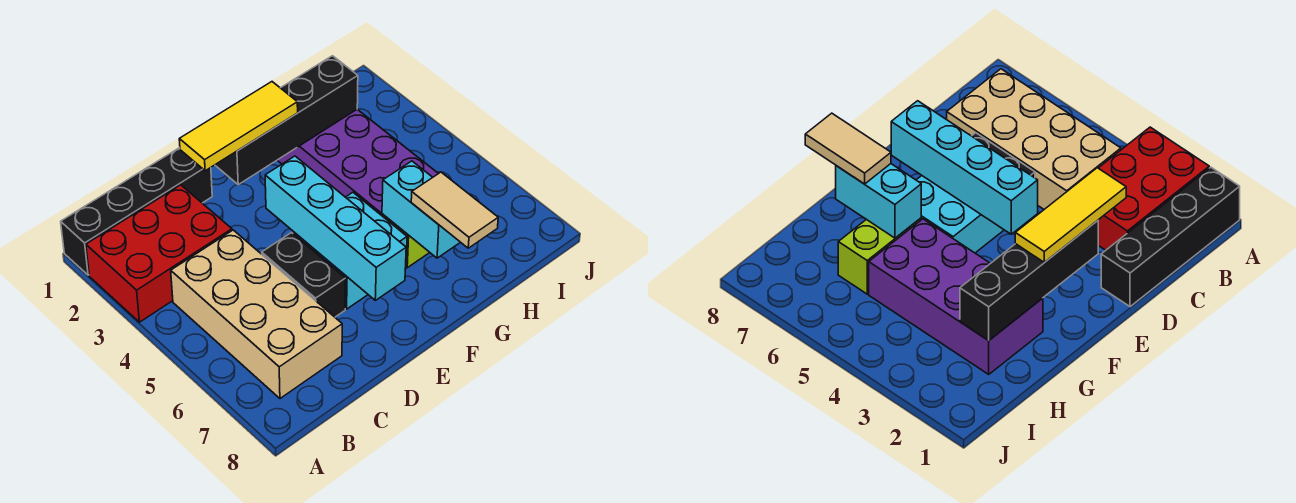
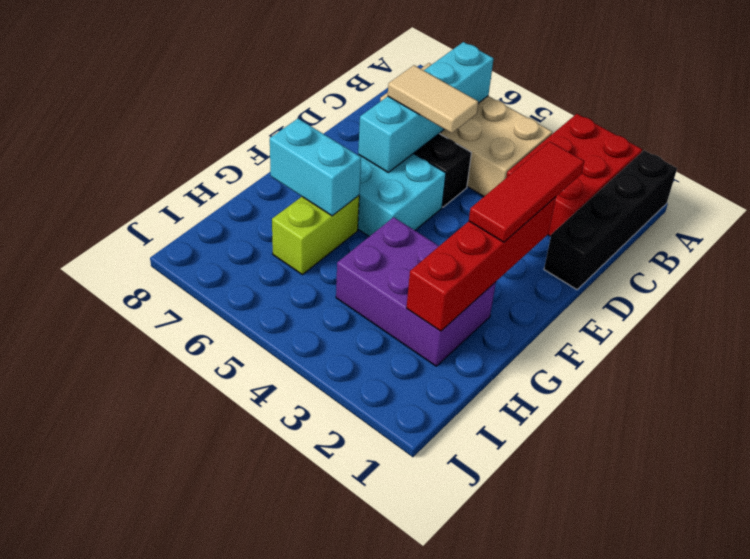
yellow tile D2:F2 level 3 -> red tile D2:F2 level 3
black brick E2:H2 level 2 -> red brick E2:H2 level 2
cyan brick E4:E7 level 2 -> cyan brick B6:E6 level 2
purple brick G2:H5 level 1 -> purple brick G2:H4 level 1
tan tile G7:G8 level 3 -> tan tile D5:D6 level 3

